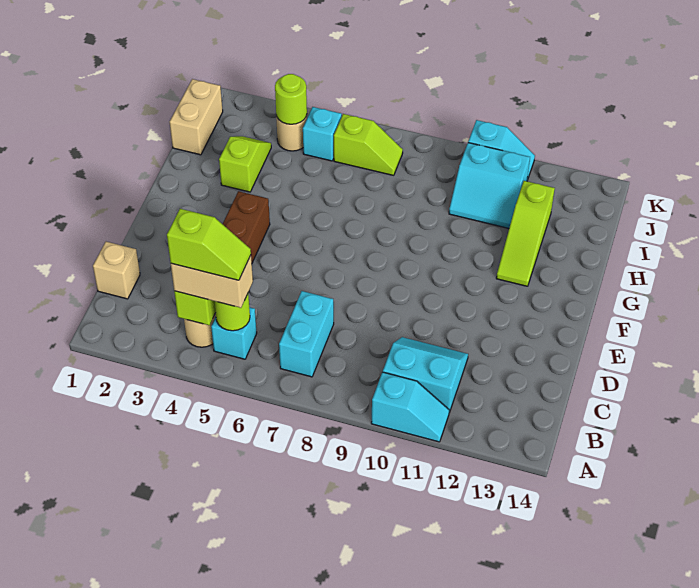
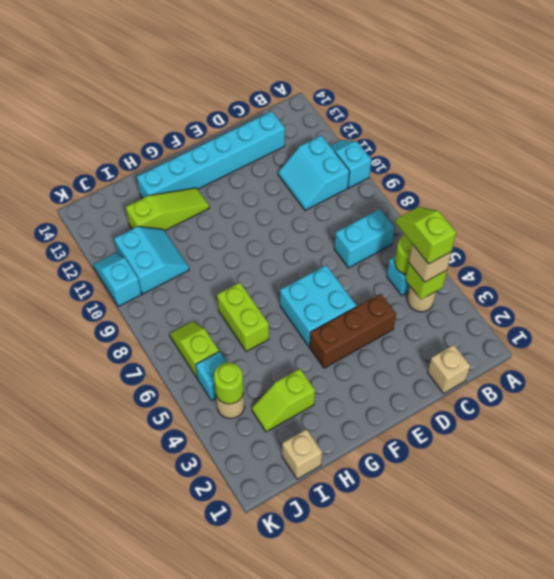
tan brick B4:B5 level 3 -> tan brick B4 level 3
none -> cyan brick C13:H13 level 1
none -> cyan brick E5:F6 level 1
none -> lime brick H6:H7 level 1
tan brick I1:J1 level 1 -> tan brick I1 level 1

